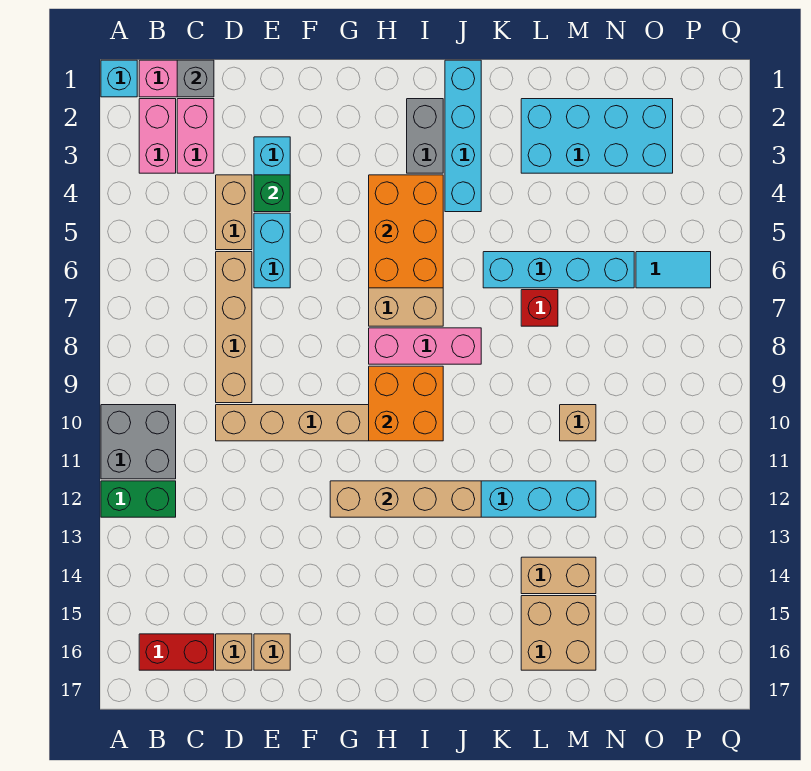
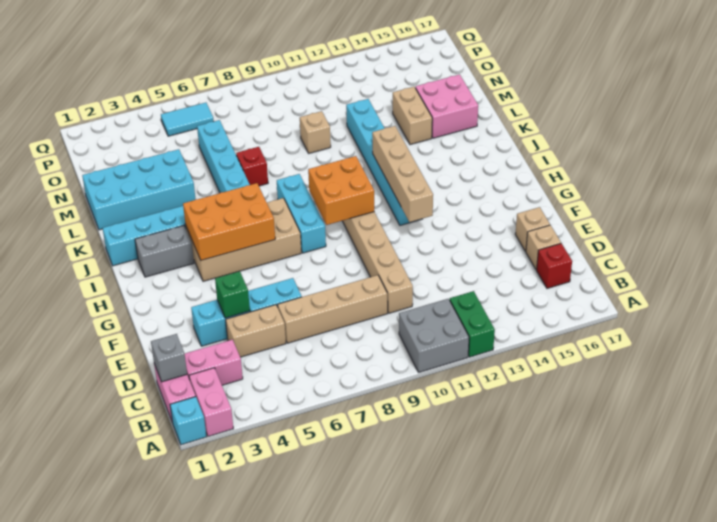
pink brick B2:B3 level 1 -> pink brick A2:B2 level 1
red brick B16:C16 level 1 -> red brick C16 level 1
pink brick H8:J8 level 1 -> cyan brick H8:J8 level 1
cyan brick L2:O3 level 1 -> cyan brick L1:M4 level 1
tan brick L15:M16 level 1 -> pink brick L15:M16 level 1
cyan tile O6:P6 level 1 -> cyan tile P5:P6 level 1

